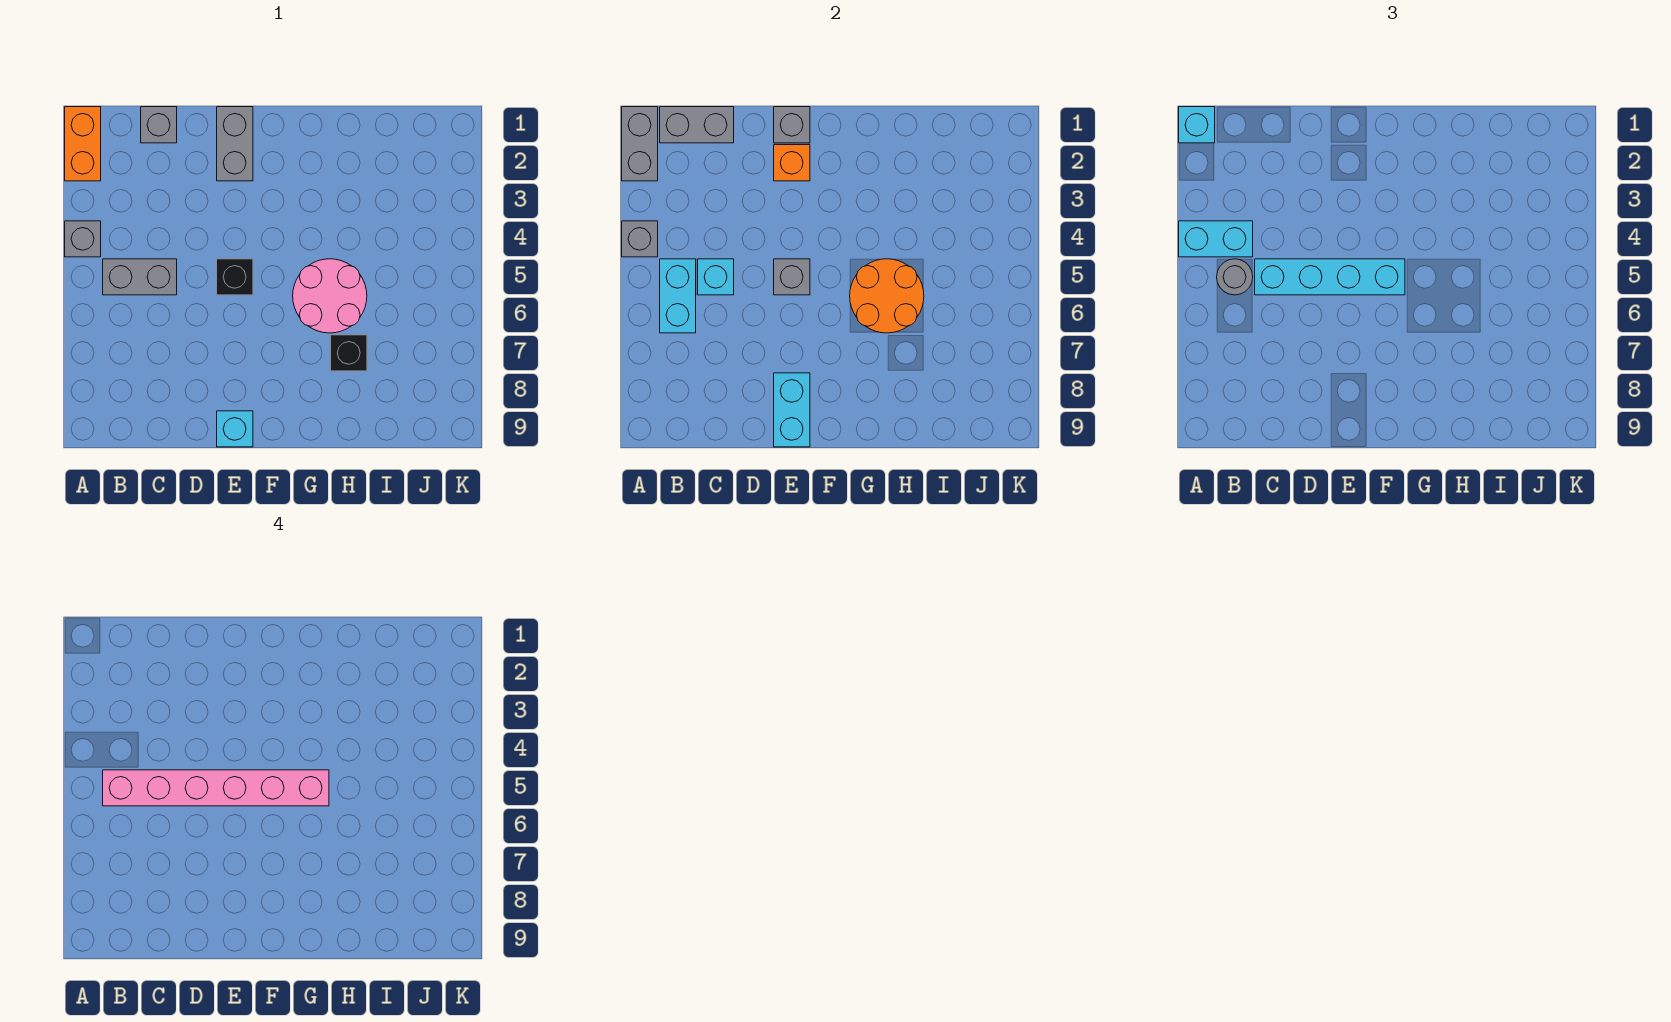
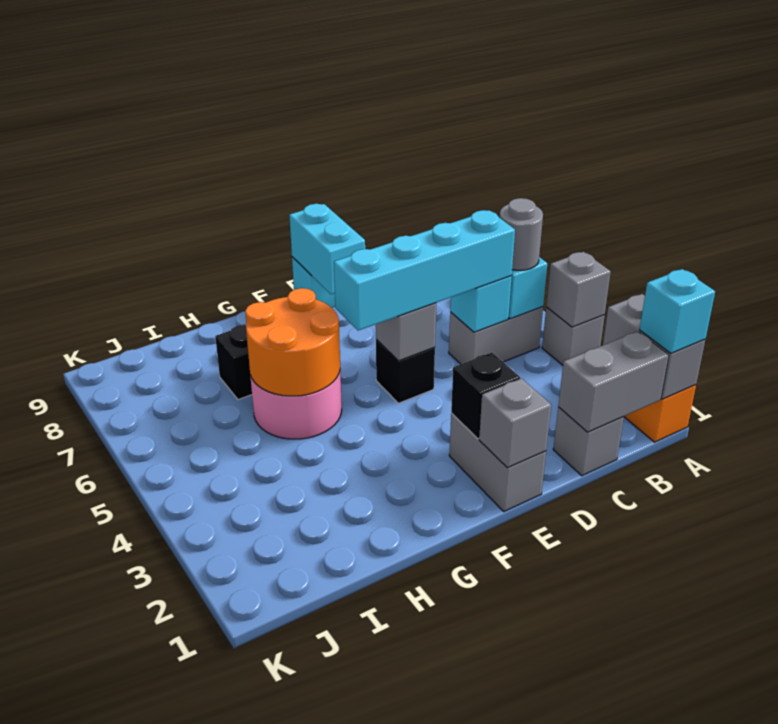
cyan brick A4:B4 level 3 -> none
pink brick B5:G5 level 4 -> none
orange brick E2 level 2 -> black brick E2 level 2

